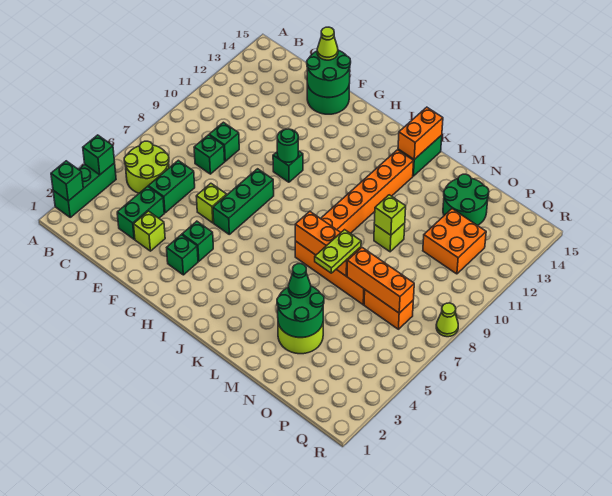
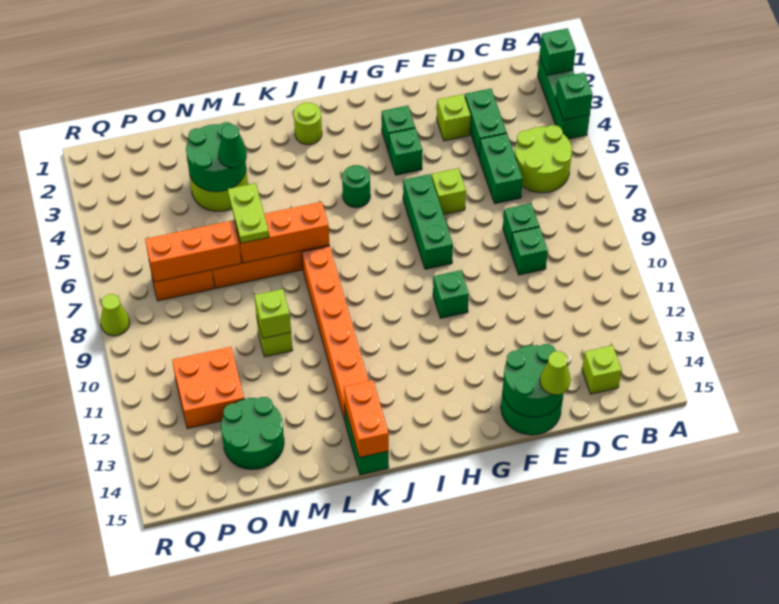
none -> lime brick C14 level 1
green round brick G10 level 2 -> green round brick I5 level 1
none -> lime round brick J2 level 1

